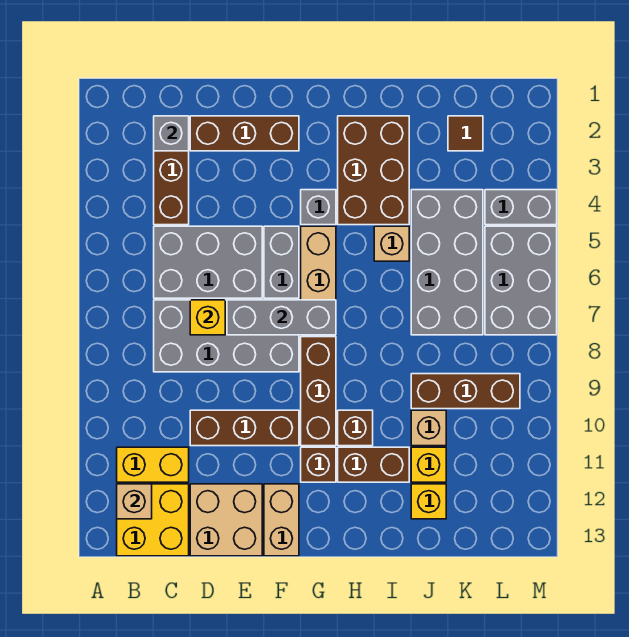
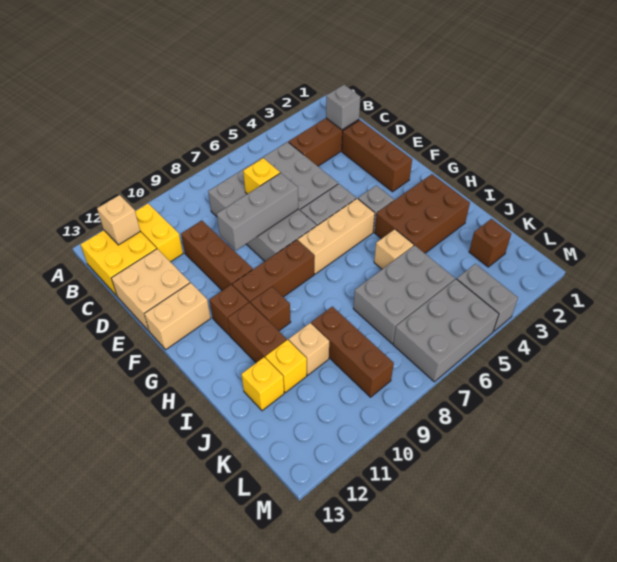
grey brick E7:G7 level 2 -> grey brick E7:E9 level 2
grey brick J4:K7 level 1 -> grey brick J5:K7 level 1
brown tile K2 level 1 -> brown brick K2 level 1

